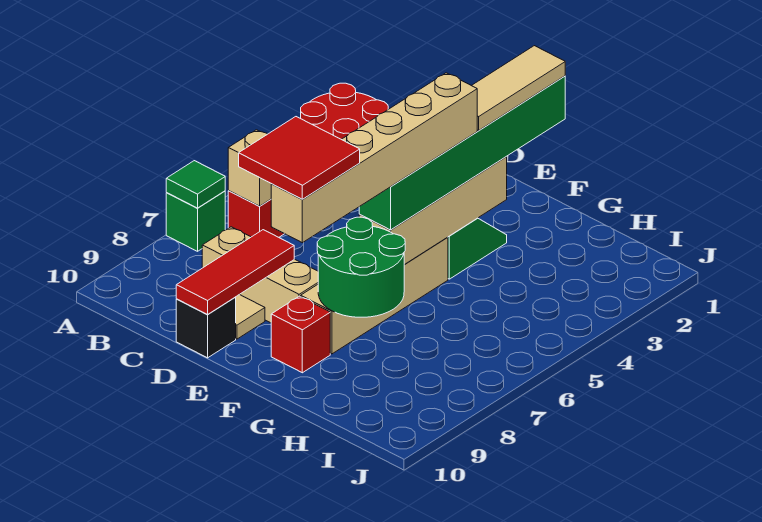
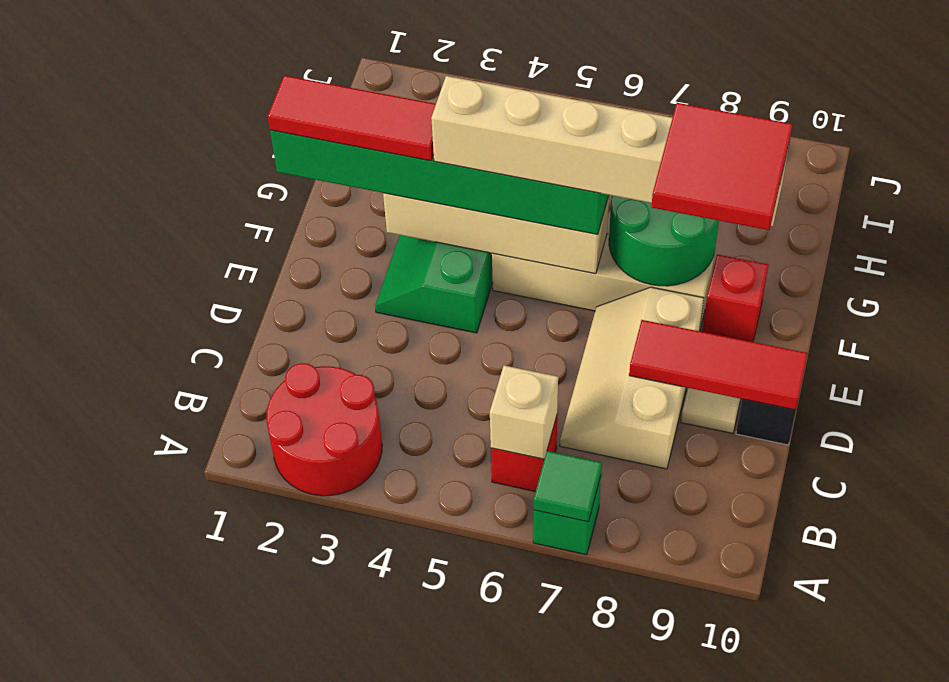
tan tile F1:F3 level 4 -> red tile F1:F3 level 4

